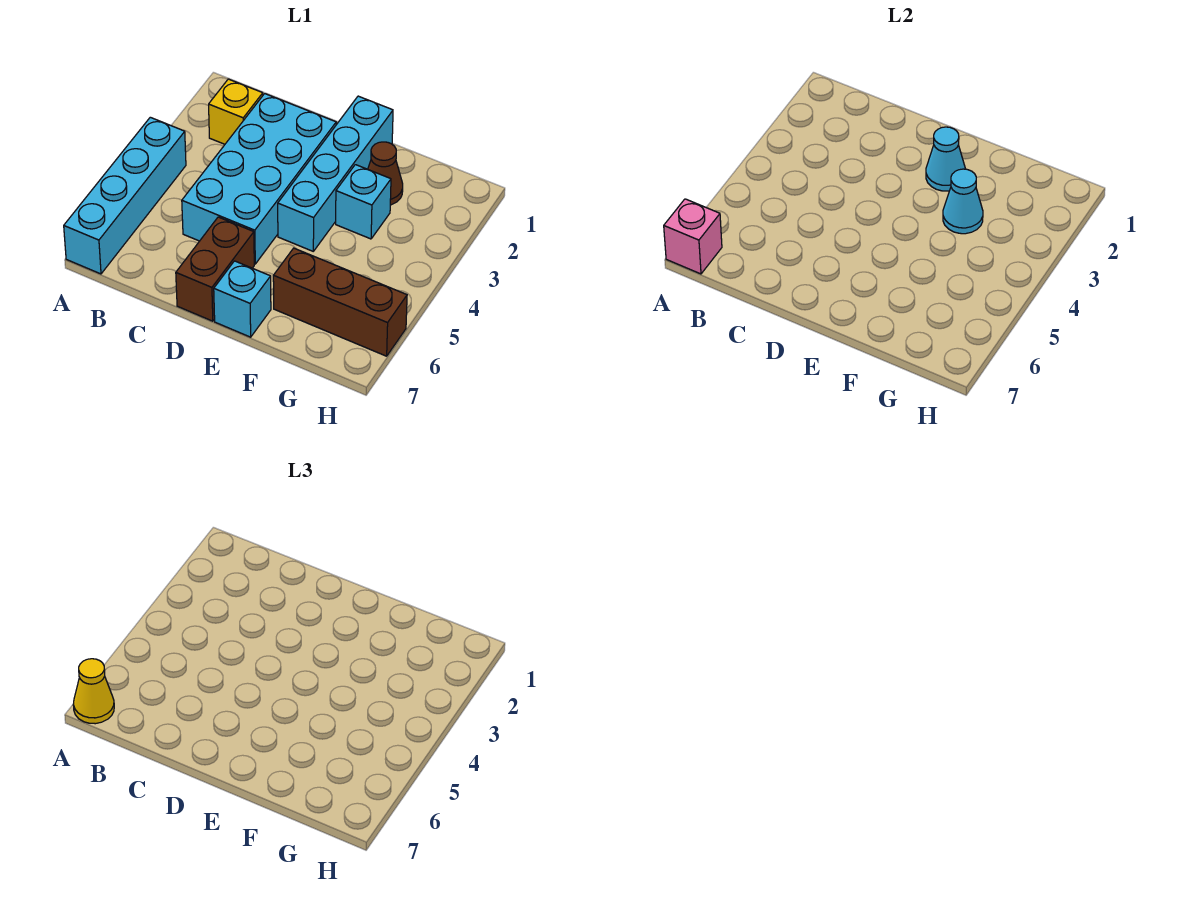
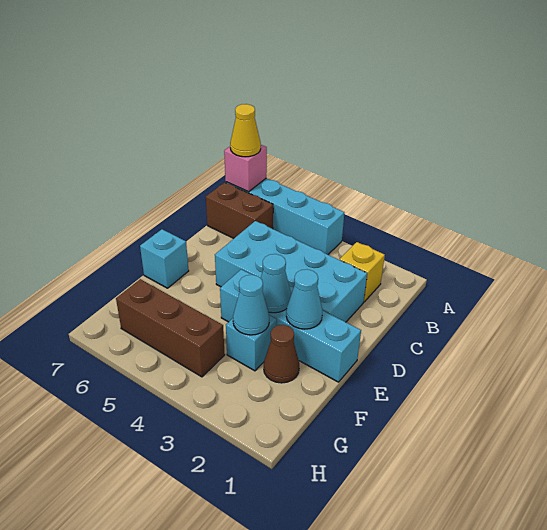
brown brick D6:D7 level 1 -> brown brick B6:B7 level 1
none -> cyan cone E3 level 2
brown brick F6:H6 level 1 -> brown brick G4:G6 level 1

